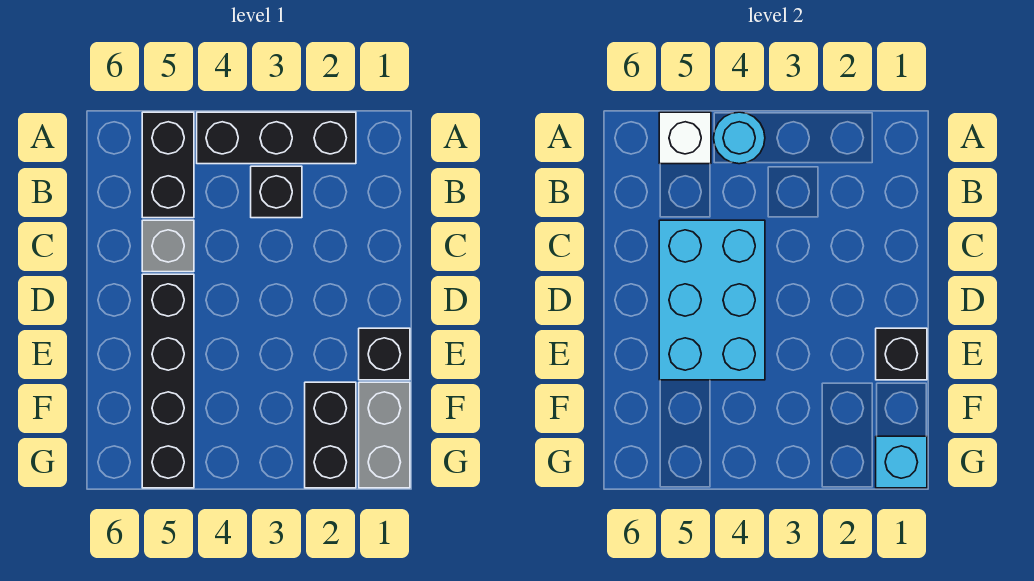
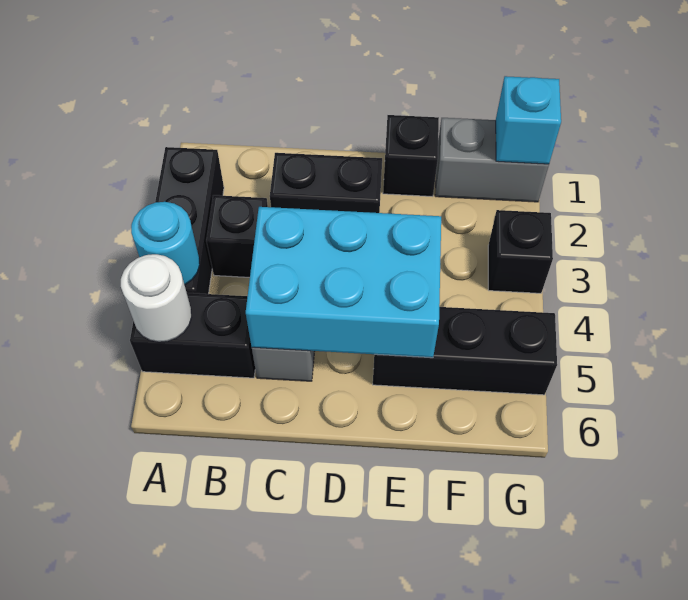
white brick A5 level 2 -> white round brick A5 level 2
black brick D5:G5 level 1 -> black brick E5:G5 level 1
black brick E1 level 2 -> black brick G3 level 1
black brick F2:G2 level 1 -> black brick C2:D2 level 1

